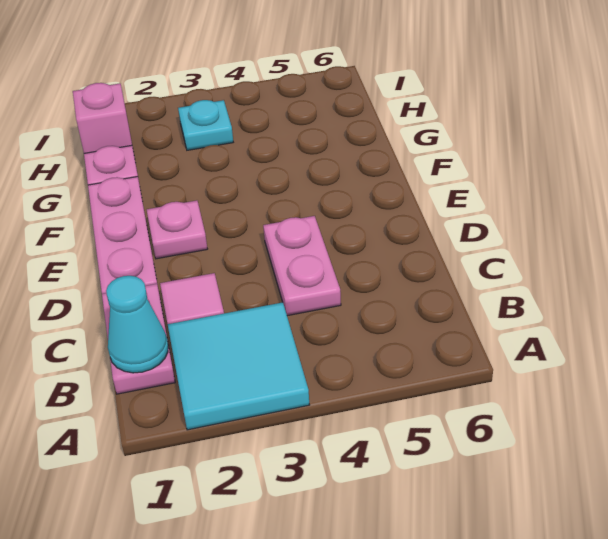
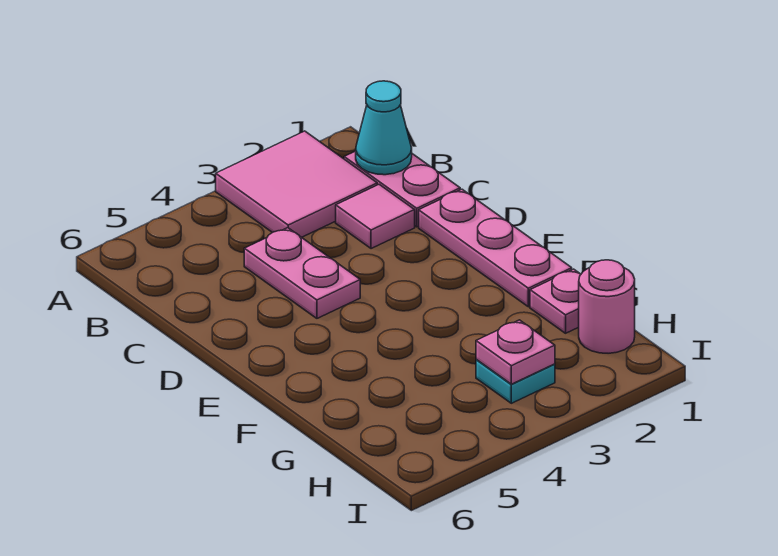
cyan tile A2:B3 level 1 -> pink tile A2:B3 level 1
pink plate E2 level 1 -> pink plate H3 level 2
pink brick H1 level 1 -> pink round brick H1 level 1

